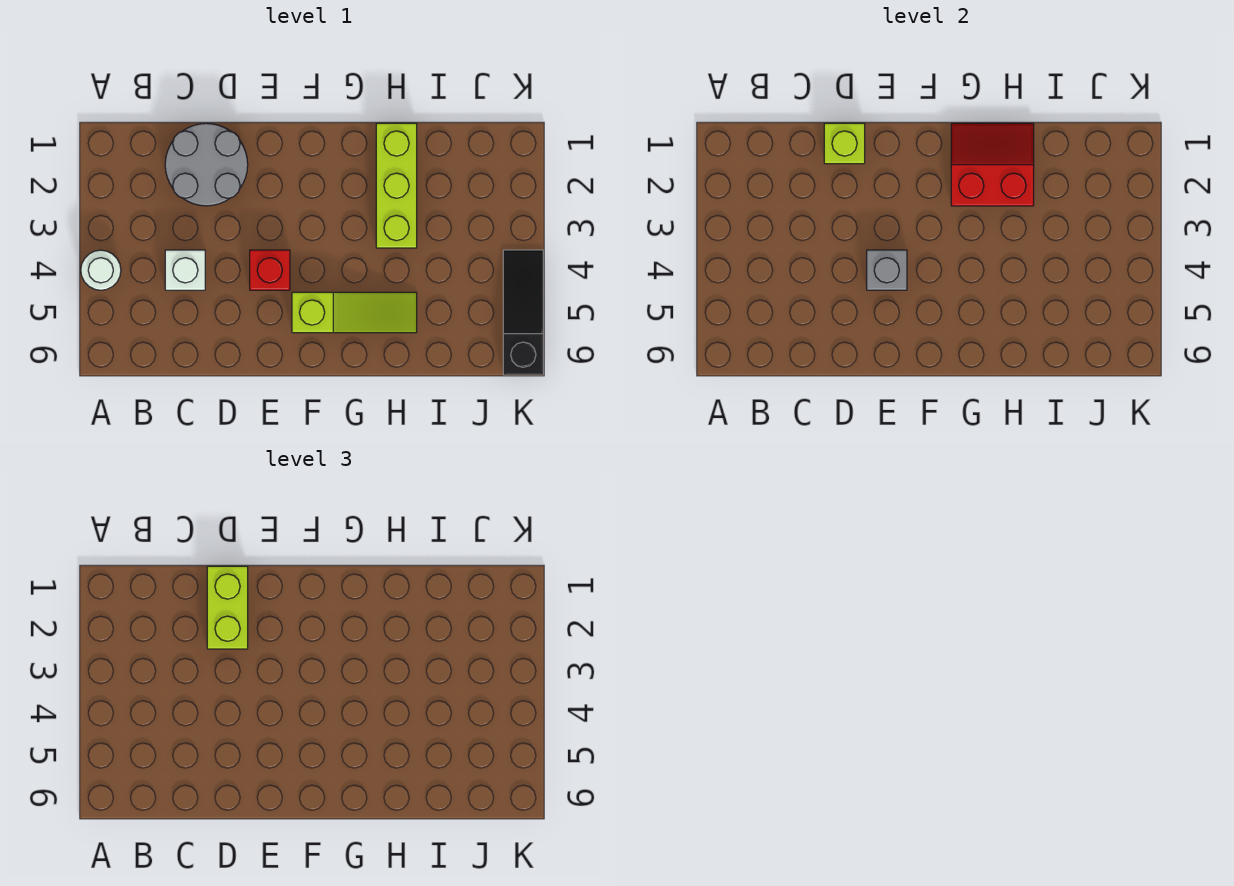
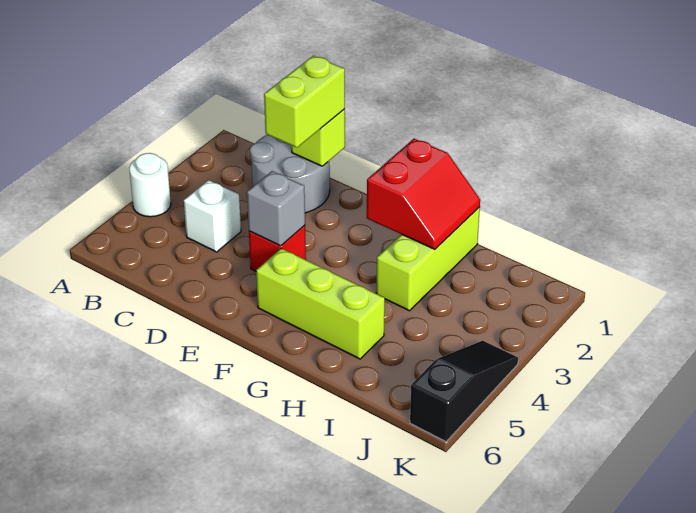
lime slope F5:H5 level 1 top F -> lime brick F5:H5 level 1
red slope G1:H2 level 2 top 2 -> red slope G1:H2 level 2 top G

